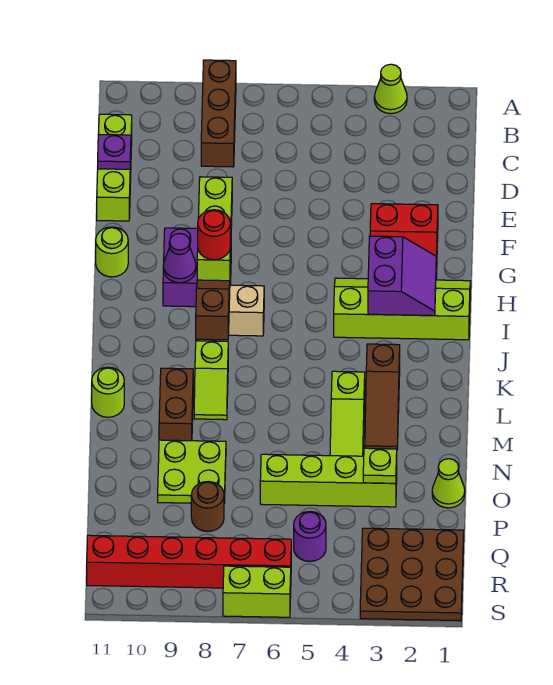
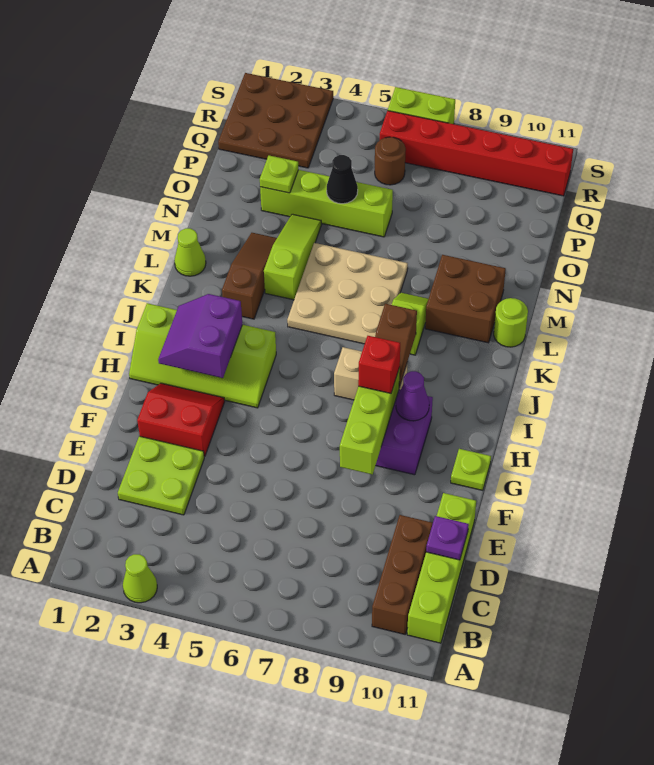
brown brick A8:C8 level 1 -> brown brick B10:D10 level 1
lime brick C11:E11 level 1 -> lime brick B11:E11 level 1
lime round brick G11 level 1 -> lime plate G11 level 1
red round brick H8 level 3 -> red brick H8 level 3
none -> tan plate K5:M7 level 1
brown brick L9:M9 level 1 -> brown brick L9:M10 level 1
lime plate N8:O9 level 1 -> lime plate D2:E3 level 1
lime cone O1 level 1 -> lime cone L1 level 1
none -> black cone O5 level 2
brown round brick P8 level 1 -> brown round brick Q6 level 1
purple round brick Q5 level 1 -> none

